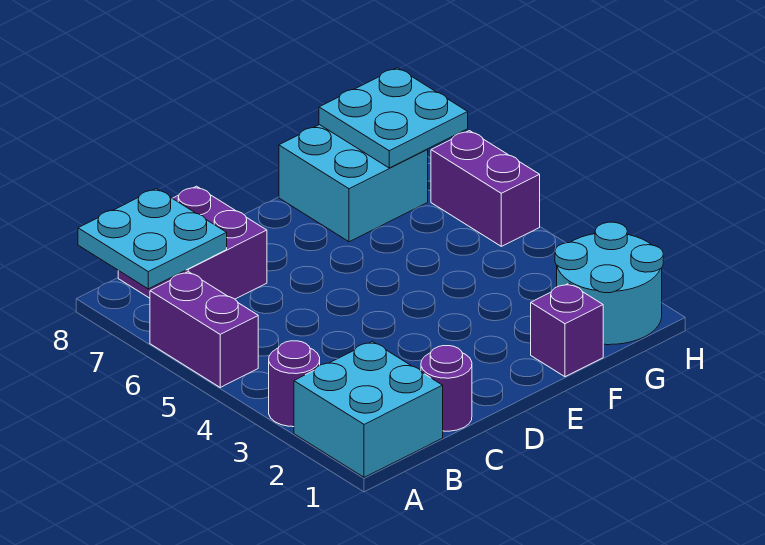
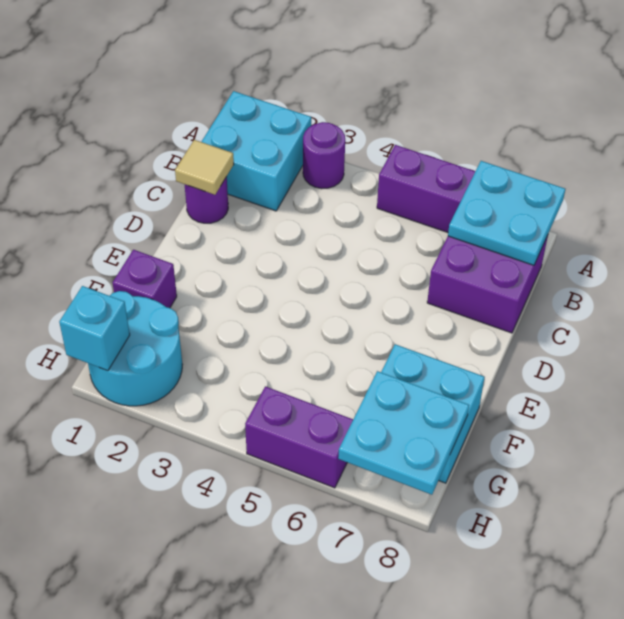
none -> tan tile C1 level 2
none -> cyan brick H1 level 2

